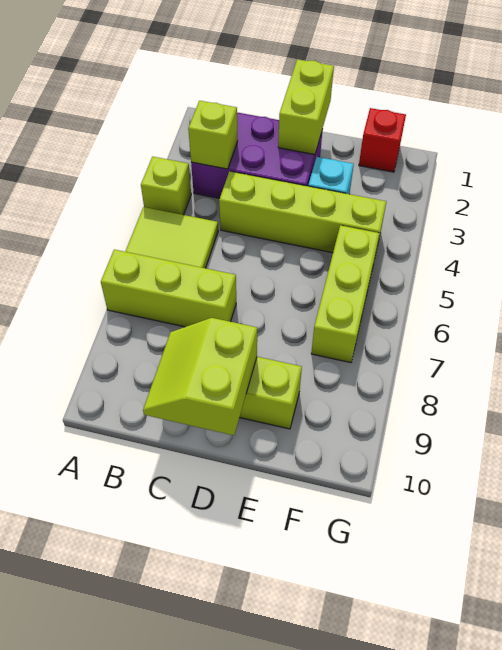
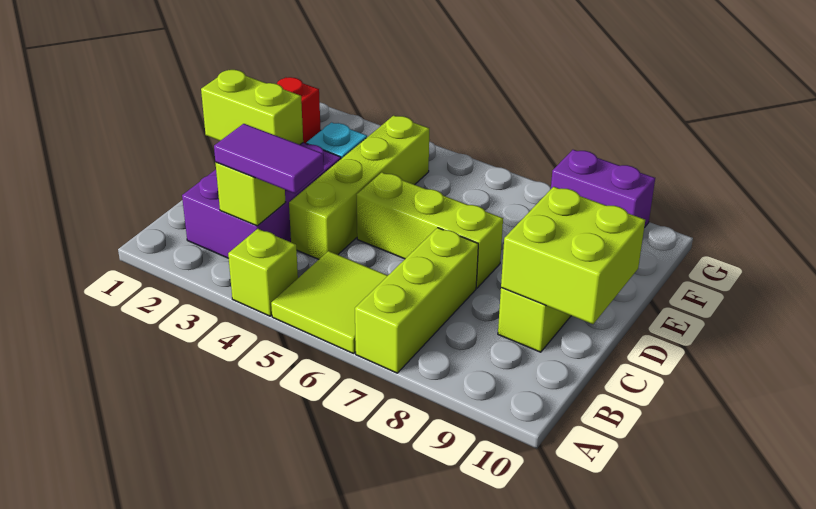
none -> purple tile B3:B4 level 3
lime slope C9:D10 level 2 top D -> lime brick C9:D10 level 2
lime brick F5:F7 level 1 -> lime brick D5:D7 level 1
none -> purple brick G8:G9 level 1

